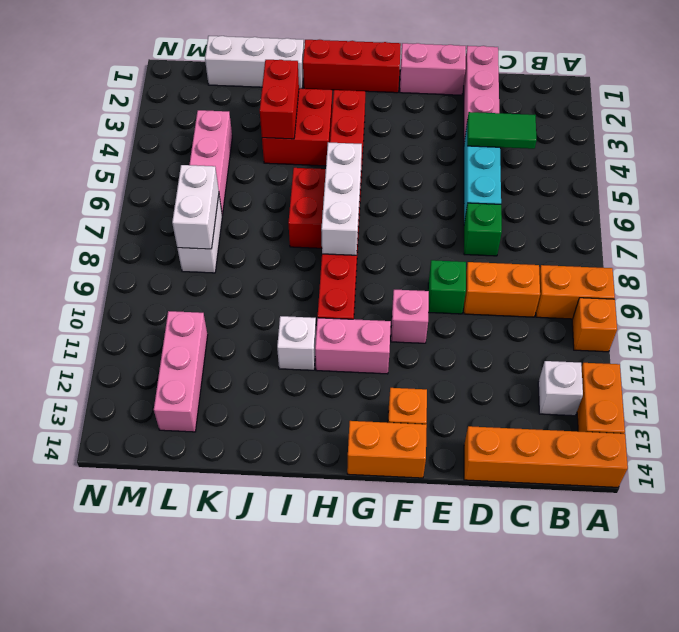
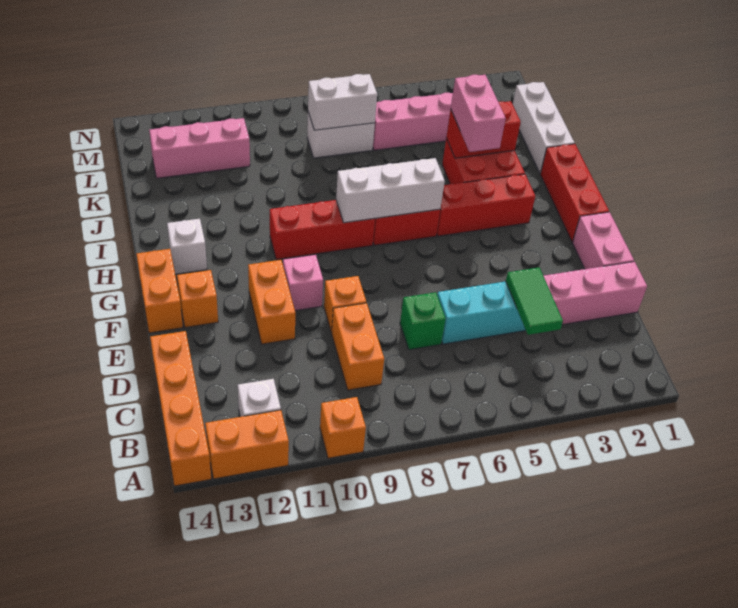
orange brick A9:B9 level 1 -> orange brick E11:F11 level 1
green brick E9 level 1 -> orange brick E9 level 1
pink brick G11:H11 level 1 -> pink brick I4:J4 level 3
white brick I11 level 1 -> white brick H13 level 1

